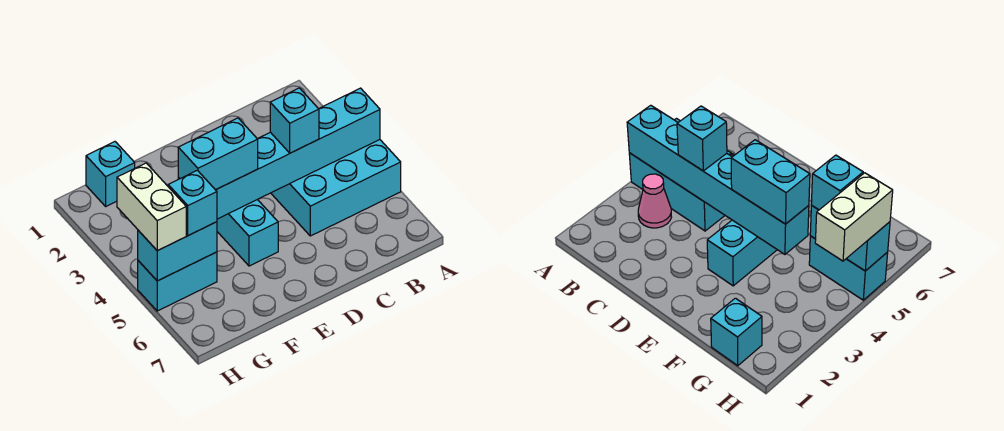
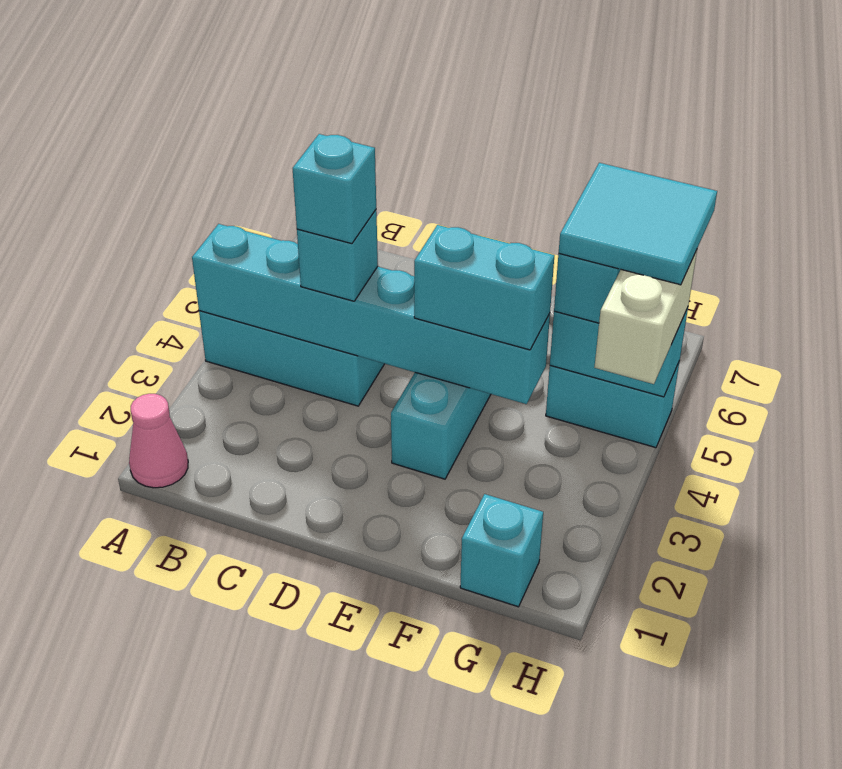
pink cone B3 level 1 -> pink cone A1 level 1
none -> cyan brick C4 level 4
none -> cyan tile G5:H6 level 4

